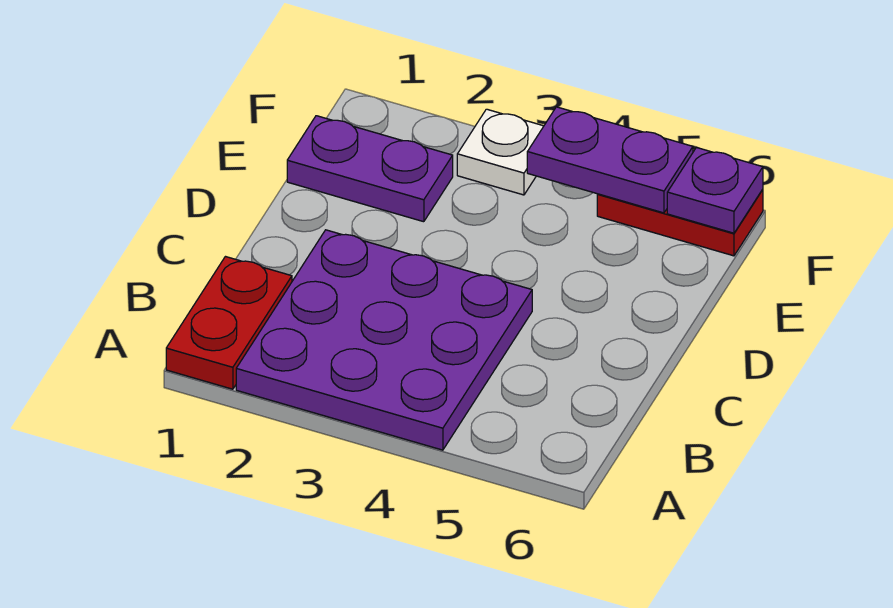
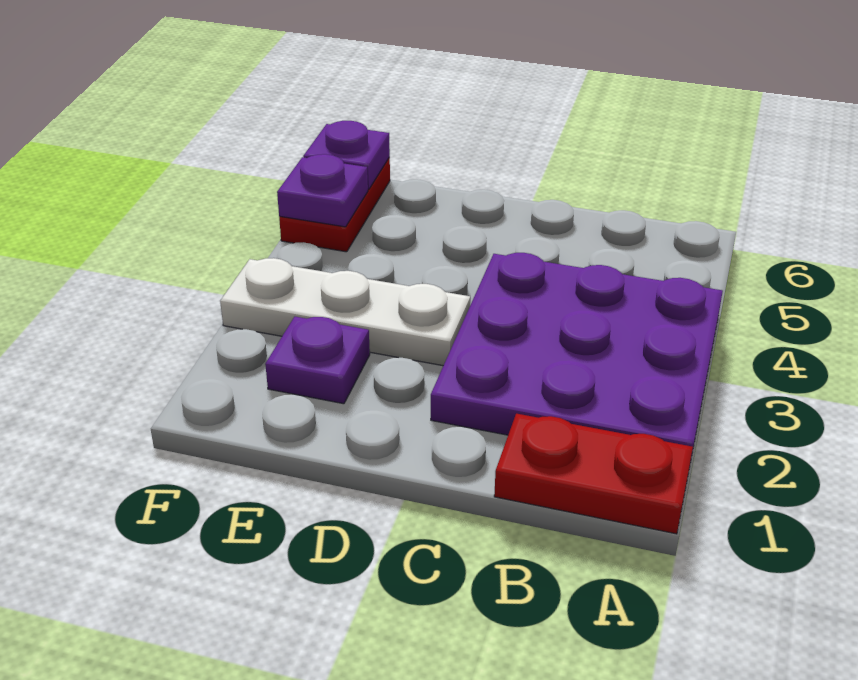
purple plate E1:E2 level 1 -> purple plate E2 level 1
white plate F3 level 1 -> white plate D3:F3 level 1
purple plate F4:F5 level 2 -> purple plate F5 level 2

